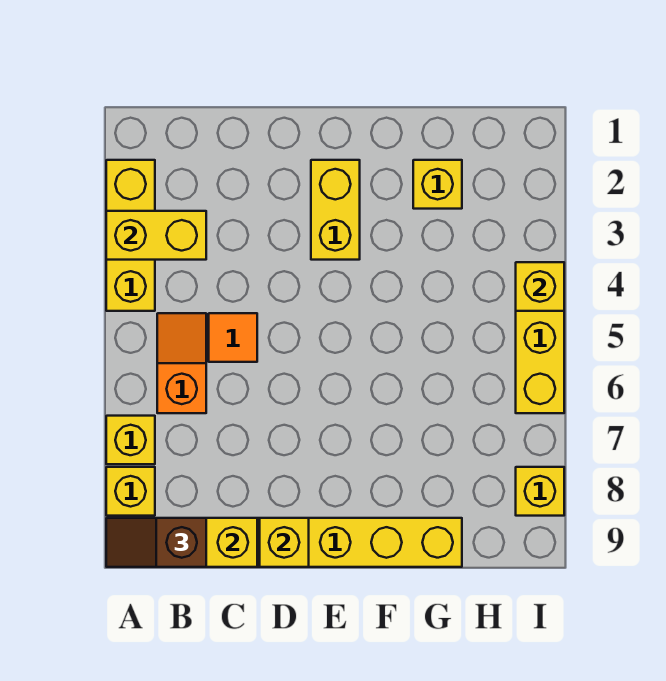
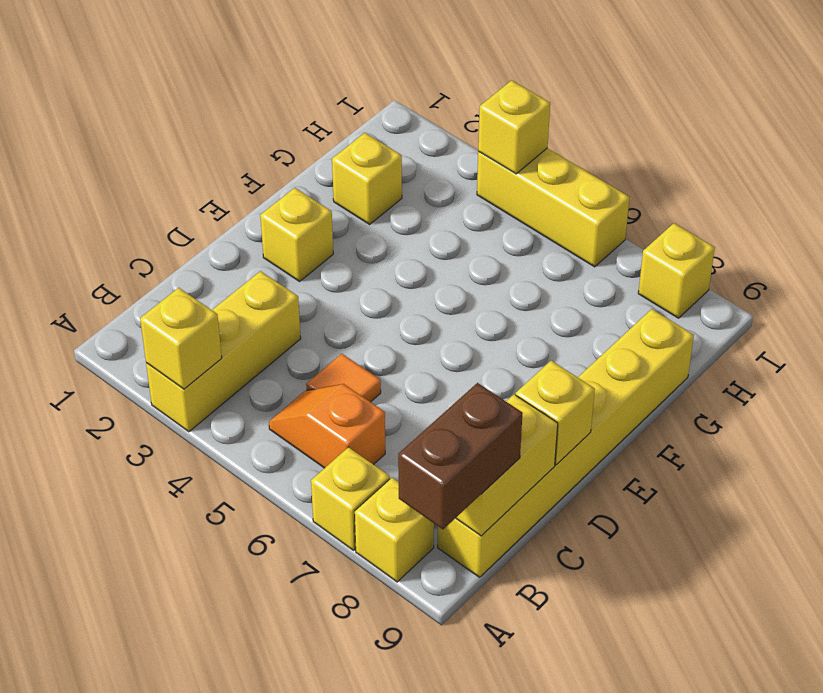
yellow brick A2:A4 level 1 -> yellow brick A3:C3 level 1
yellow brick A3:B3 level 2 -> yellow brick A3 level 2
brown slope A9:B9 level 3 top B -> brown brick A9:B9 level 3
yellow brick E2:E3 level 1 -> yellow brick E2 level 1

